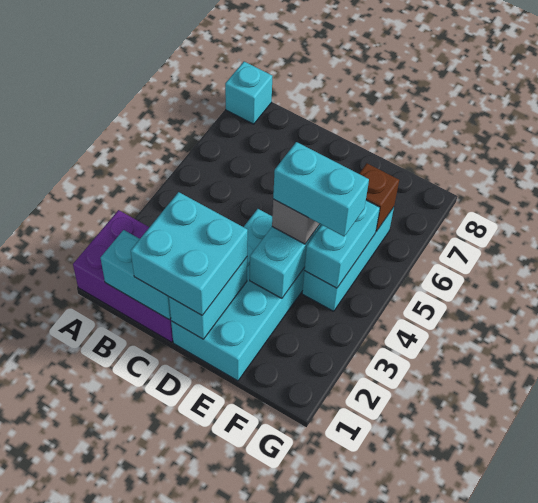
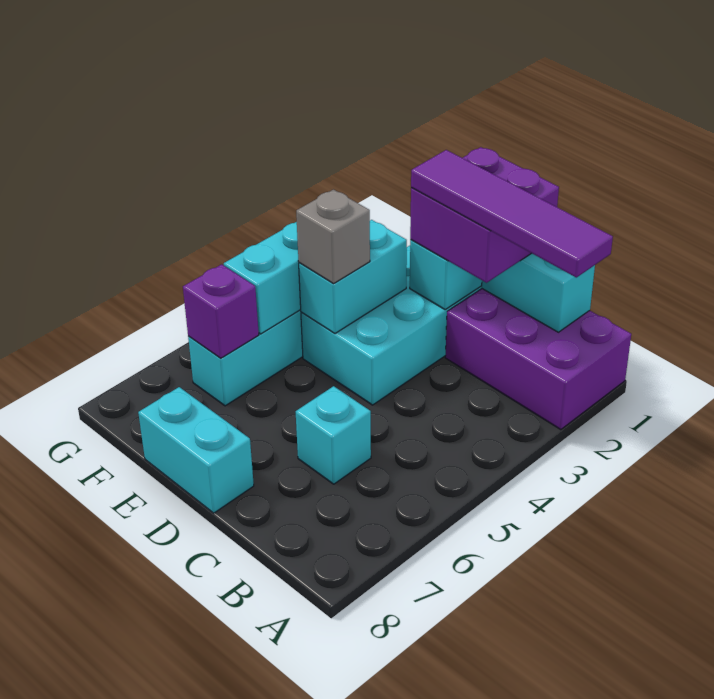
none -> purple tile A2:D2 level 4
cyan brick A8 level 1 -> cyan brick C6 level 1
cyan brick C1:D2 level 3 -> purple brick C1:D2 level 3
cyan brick E4:F4 level 4 -> cyan brick D8:E8 level 1
brown brick F6 level 2 -> purple brick F6 level 2

